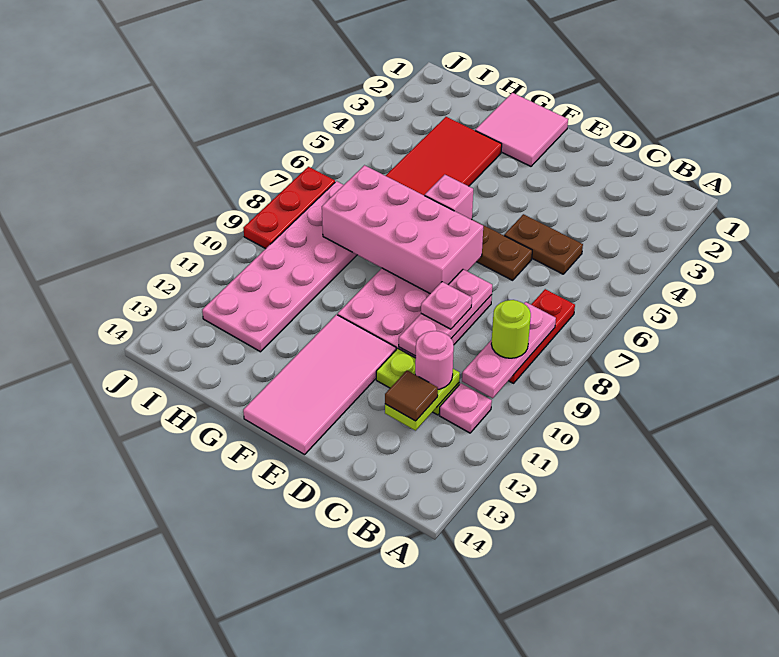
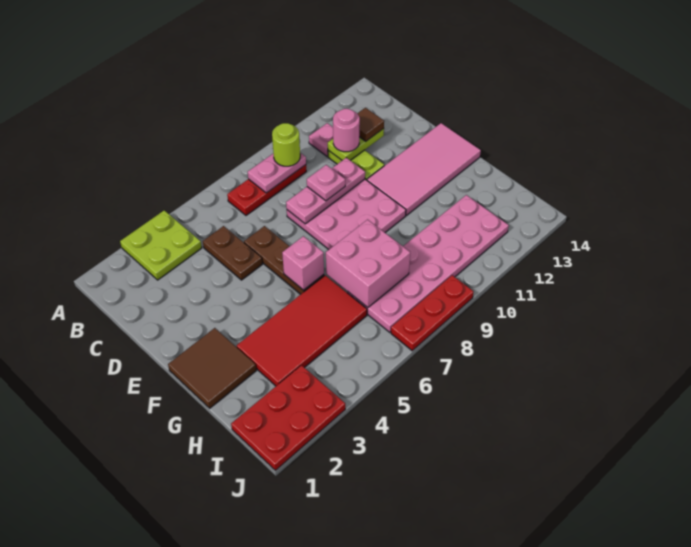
none -> lime plate A3:B4 level 1
pink plate B8:B10 level 2 -> pink plate B8:B9 level 2
pink brick E7:H8 level 2 -> pink brick G7:H8 level 2
pink tile F1:G2 level 1 -> brown tile F1:G2 level 1
none -> red plate I1:J3 level 1

